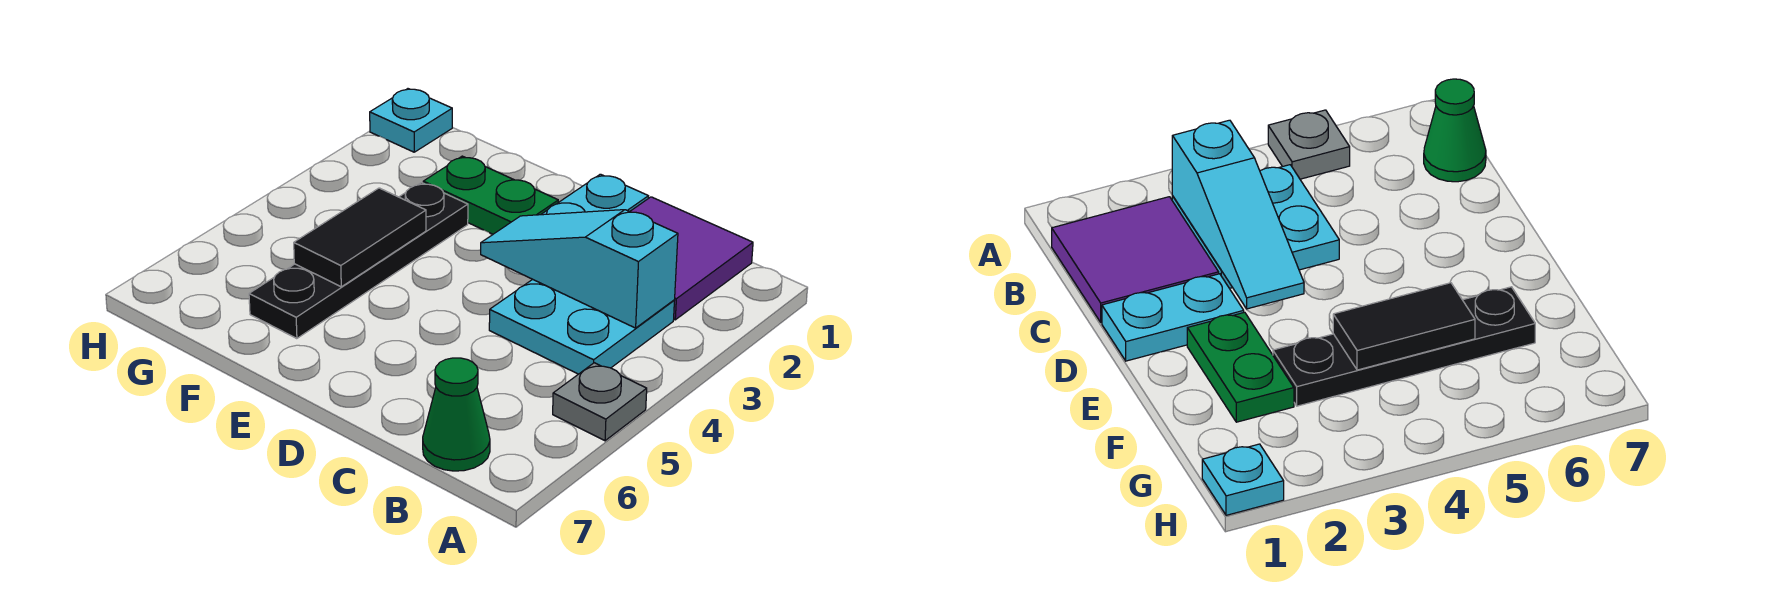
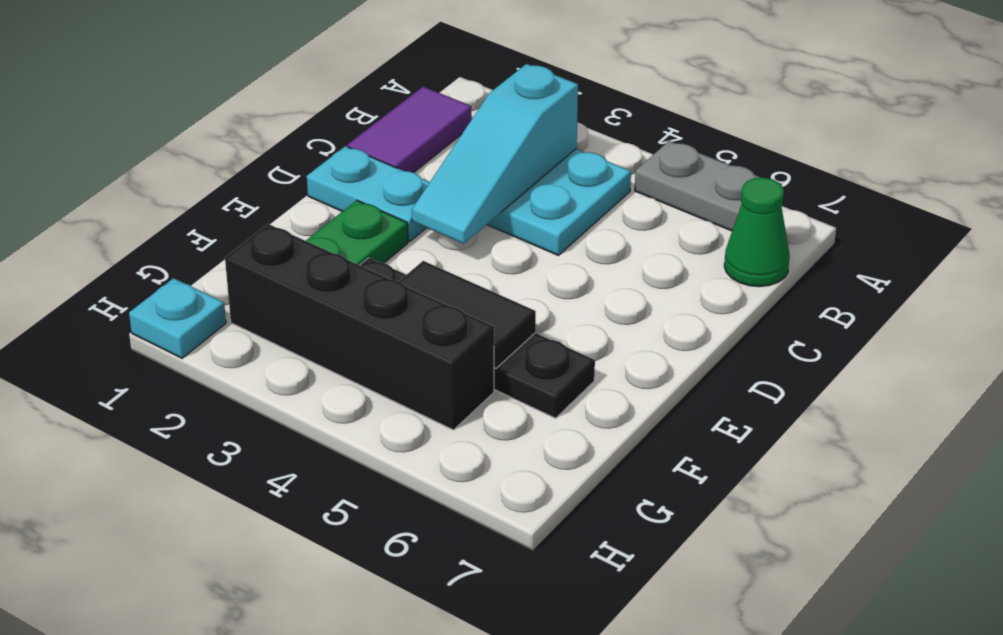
grey plate A5 level 1 -> grey plate A5:A6 level 1
purple tile B1:C2 level 1 -> purple tile B1:C1 level 1
none -> black brick G2:G5 level 1

